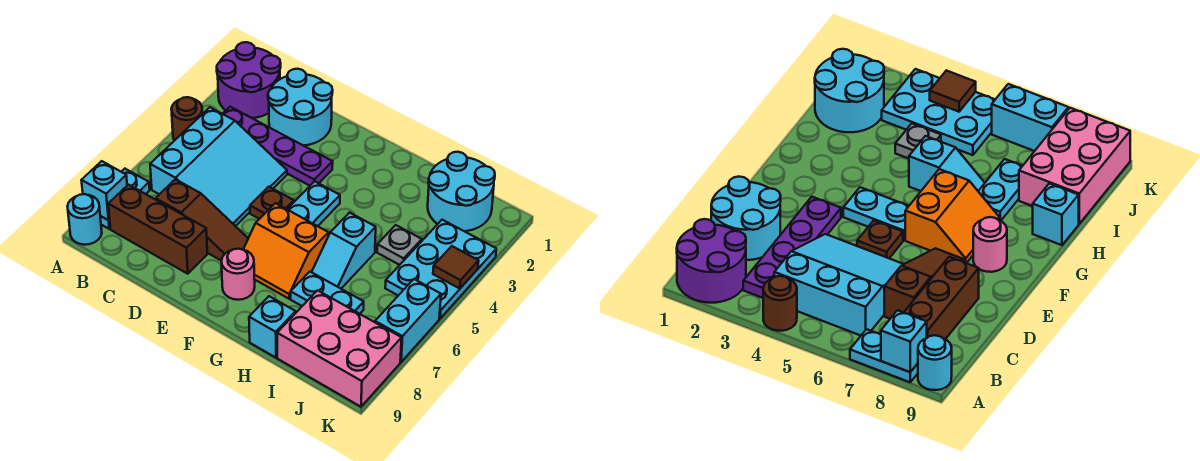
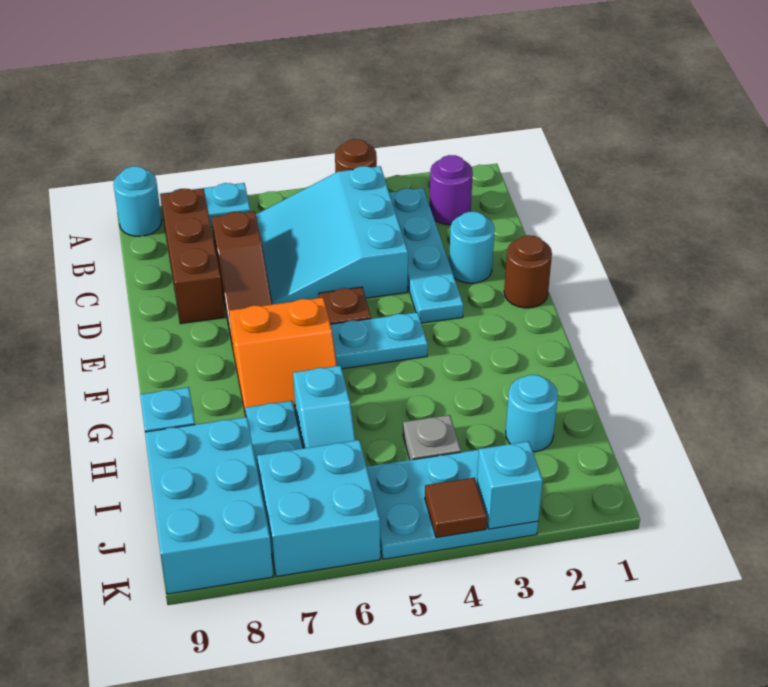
purple round brick A1:B2 level 1 -> purple round brick B2 level 1
cyan brick A8 level 2 -> cyan brick K3 level 2
purple plate B3:E3 level 1 -> cyan plate B3:E3 level 1
cyan slope B4:D6 level 1 top B -> cyan slope B4:D6 level 1 top 4
cyan round brick C1:D2 level 1 -> cyan round brick D2 level 1
none -> brown round brick E1 level 1
orange slope F6:G7 level 1 top 6 -> orange slope F6:G7 level 1 top F
pink round brick F8 level 1 -> none
cyan slope H5:H6 level 1 top 5 -> cyan slope H6:I6 level 1 top H
cyan round brick I1:J2 level 1 -> cyan round brick I2 level 1
pink brick I8:K9 level 1 -> cyan brick I8:K9 level 1
cyan brick K6:K7 level 1 -> cyan brick J6:K7 level 1

